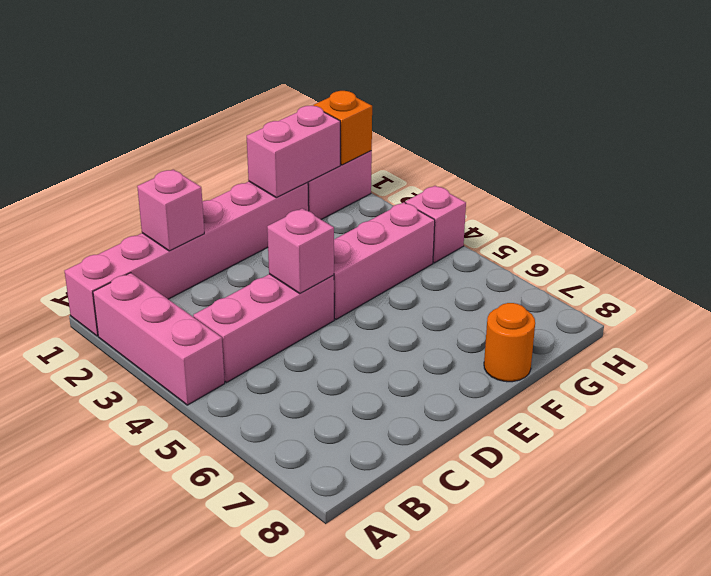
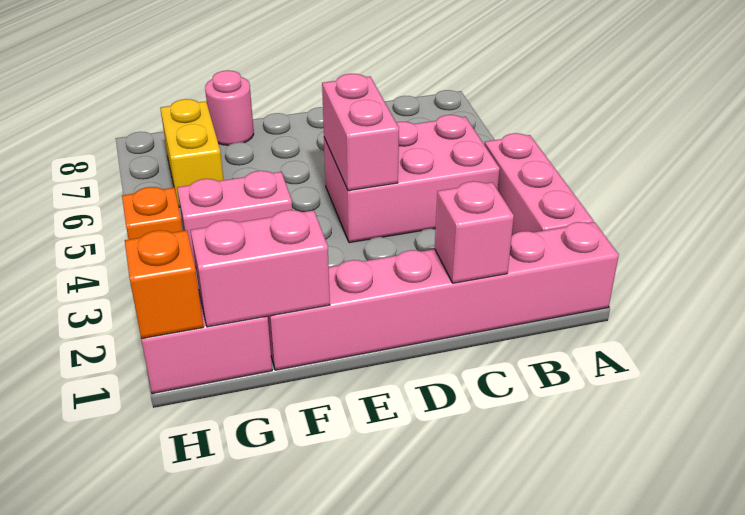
pink brick B4:D4 level 1 -> pink brick B4:D5 level 1
pink brick D4 level 2 -> pink brick D4:D5 level 2
pink brick E4:G4 level 1 -> pink brick F4:G4 level 1
orange round brick F8 level 1 -> pink round brick F8 level 1
none -> yellow brick G6:G7 level 1
pink brick H4 level 1 -> orange brick H4 level 1

